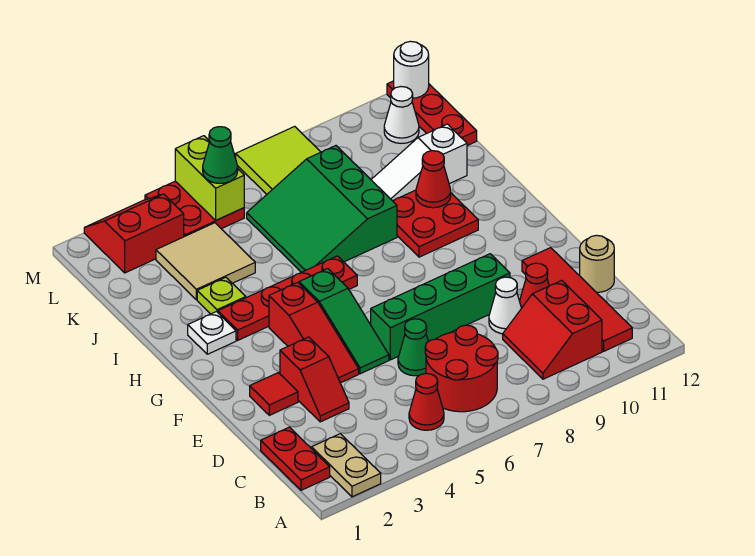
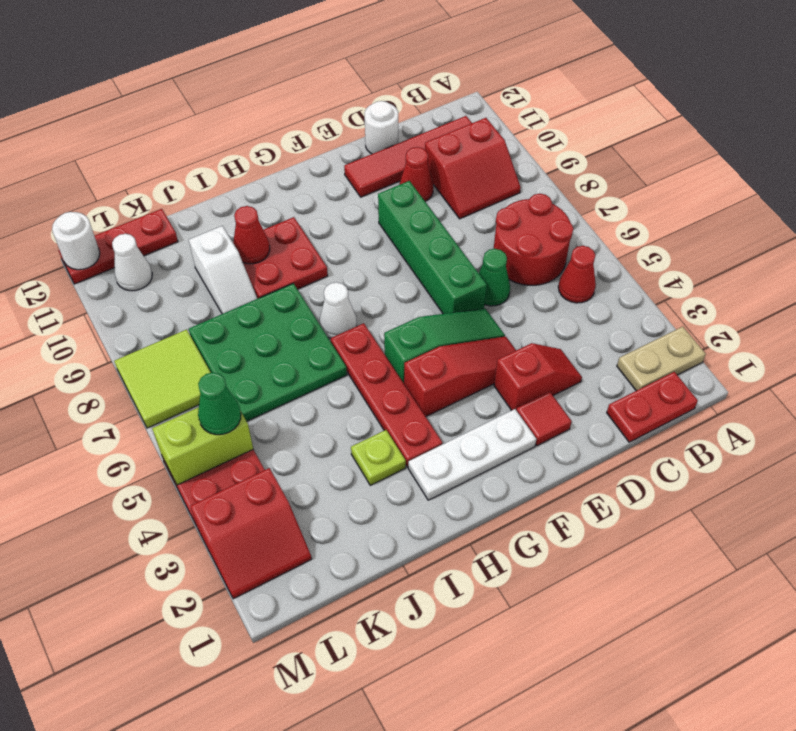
white cone D9 level 1 -> white cone H7 level 1
tan round brick D12 level 1 -> white round brick D12 level 1
white plate H2 level 1 -> white plate F2:H2 level 1
green slope I6:K8 level 1 top 8 -> green plate I6:K8 level 1
tan tile J3:K4 level 1 -> none
white slope J9:J11 level 1 top 11 -> white slope J9:J10 level 1 top 10
red slope L2:M3 level 1 top L -> red slope L2:M3 level 1 top 3

